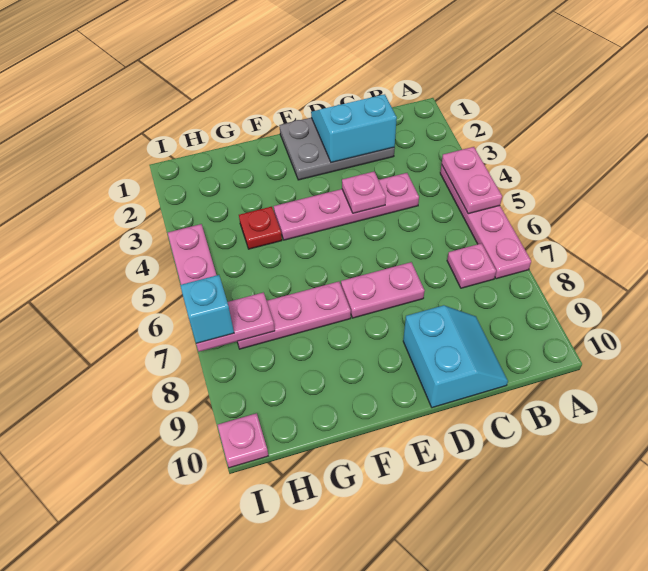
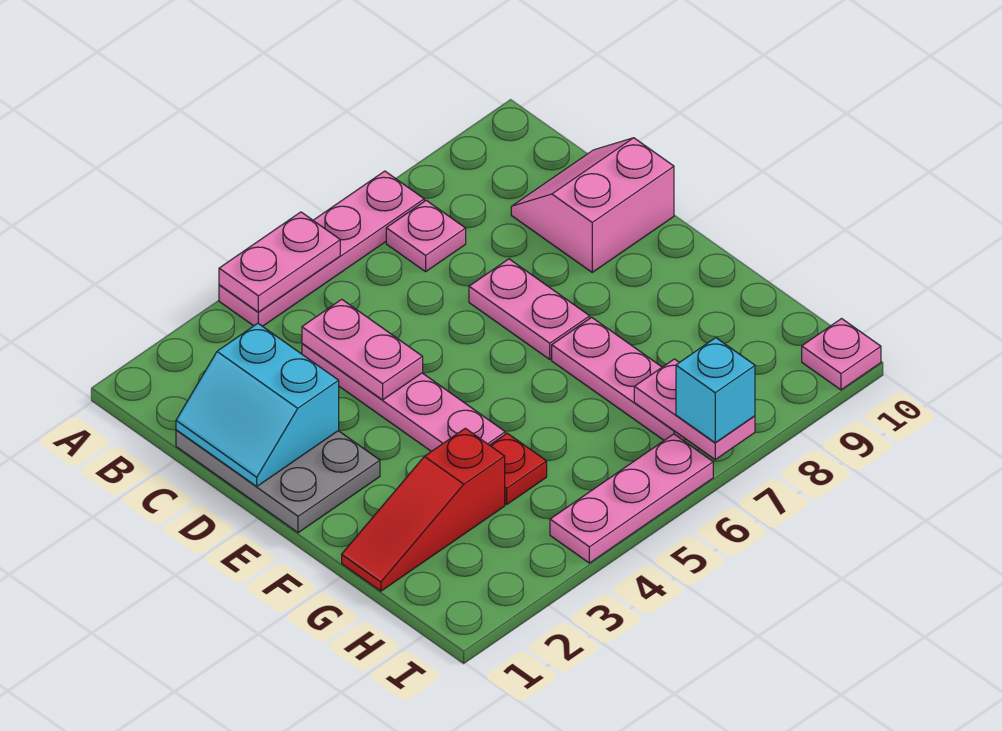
cyan slope C9:D10 level 1 top D -> pink slope C9:D10 level 1 top D
pink plate D4 level 2 -> pink plate C4:D4 level 2
none -> red slope G1:G3 level 1 top 3

